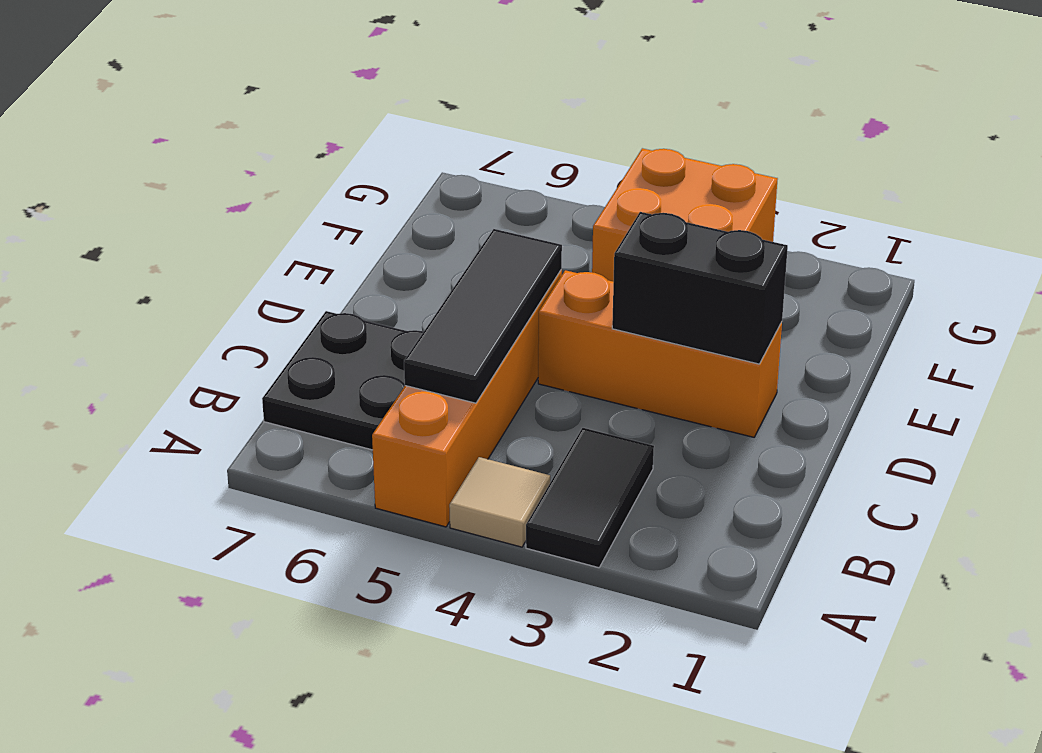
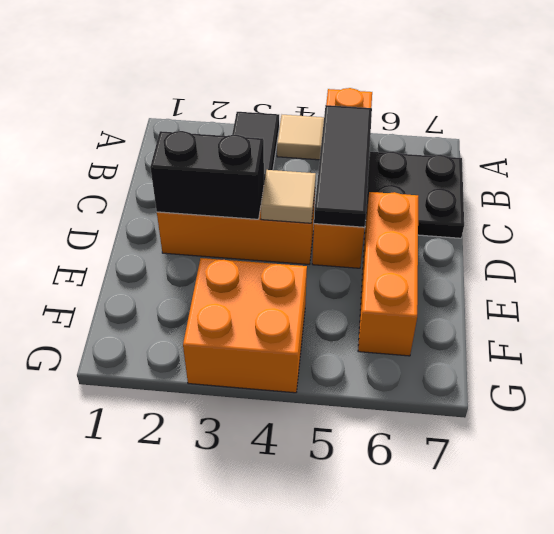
none -> tan tile D4 level 2
none -> orange brick D6:F6 level 1

